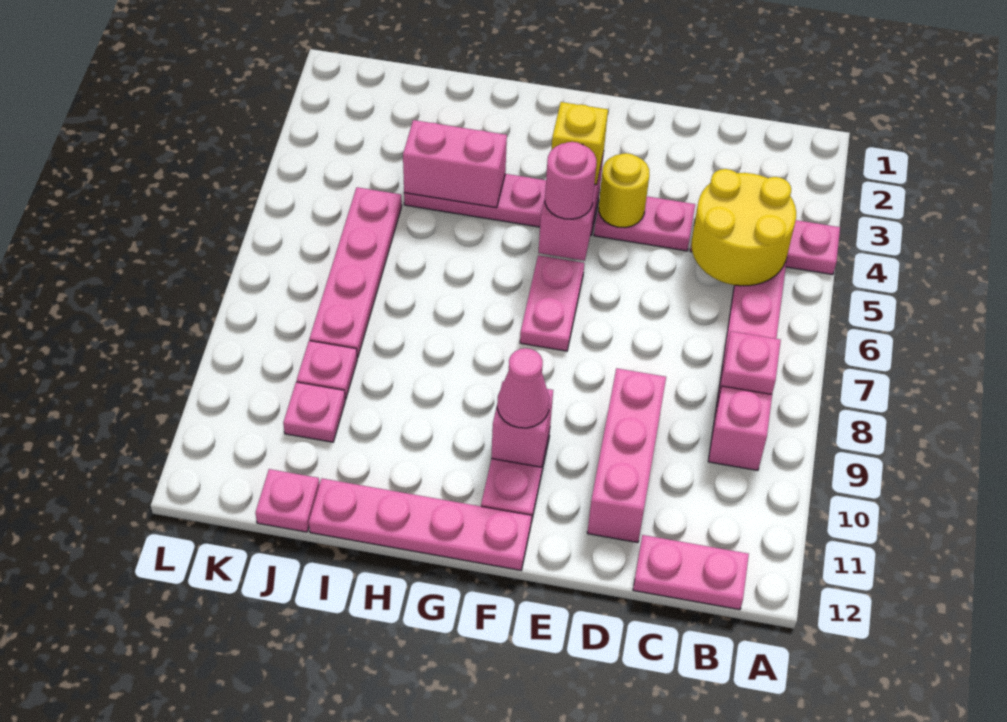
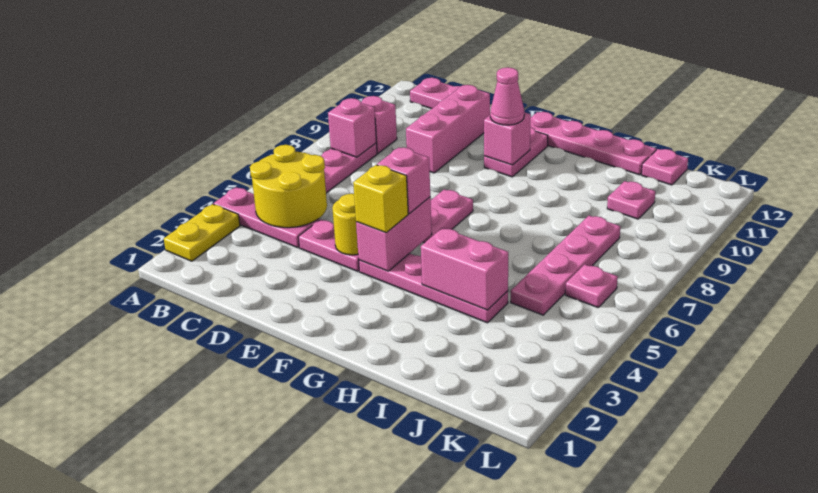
none -> yellow plate A2:A3 level 1
pink round brick F5 level 3 -> pink brick F5 level 3
pink plate J9 level 1 -> pink plate K6 level 1

